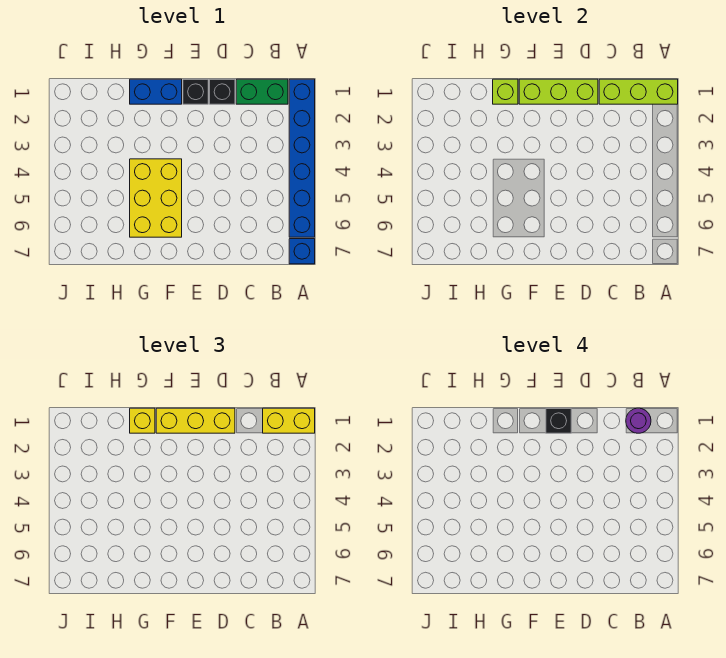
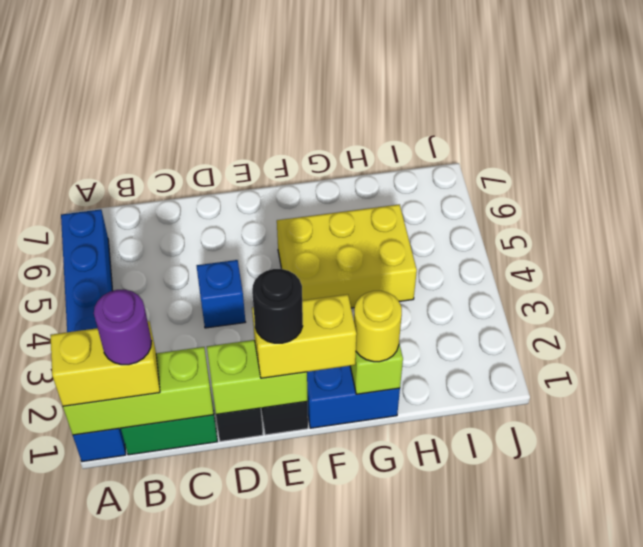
blue brick A7 level 1 -> blue brick D4 level 1
lime brick D1:F1 level 2 -> lime brick D1:E1 level 2
yellow brick D1:F1 level 3 -> yellow brick E1:F1 level 3
black brick E1 level 4 -> black round brick E1 level 4
yellow brick F4:G6 level 1 -> yellow brick F4:H5 level 1
yellow brick G1 level 3 -> yellow round brick G1 level 3

